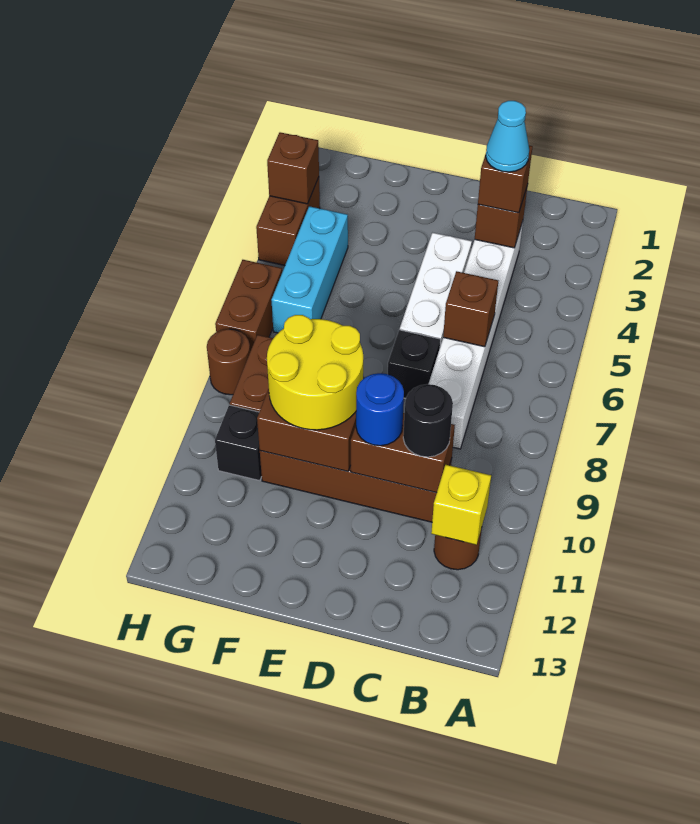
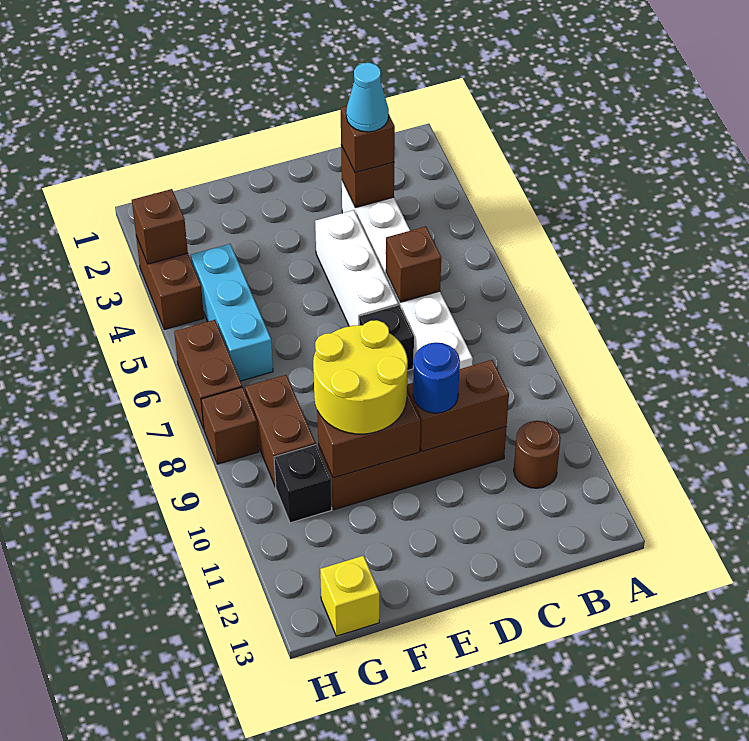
yellow brick B11 level 2 -> yellow brick G13 level 1
black round brick C10 level 3 -> none
brown round brick H8 level 1 -> brown brick H8 level 1

